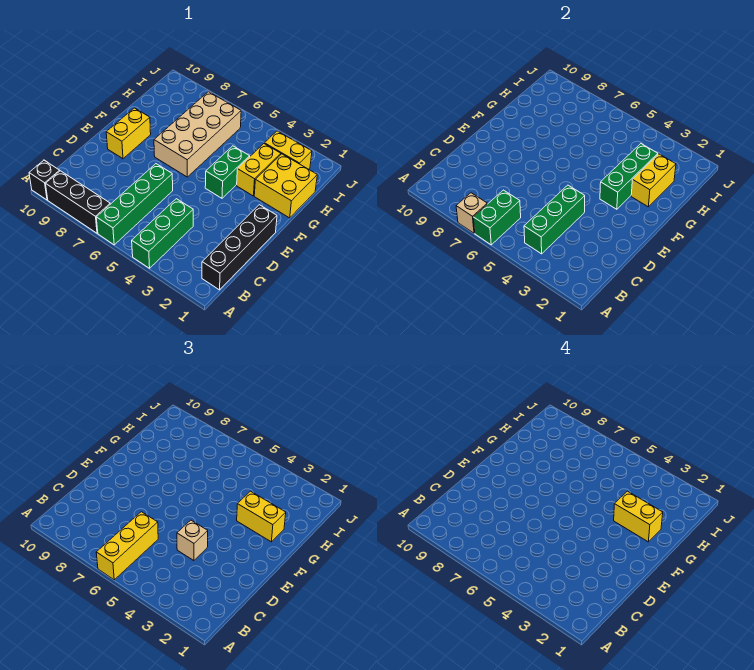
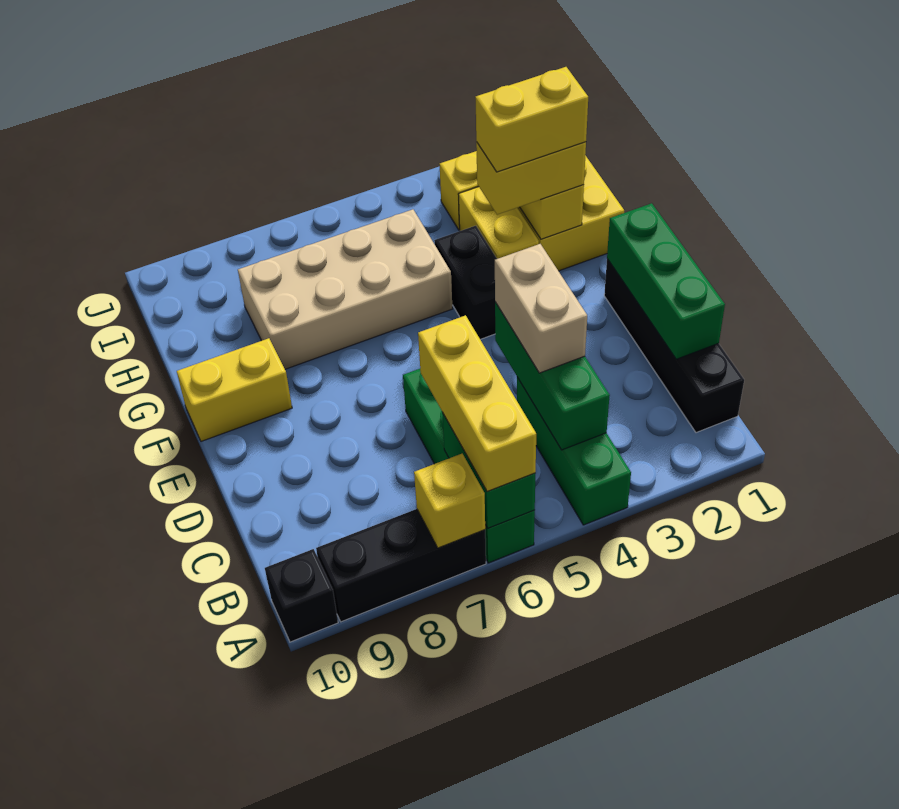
tan brick A7 level 2 -> yellow brick A7 level 2
tan brick D4 level 3 -> tan brick C4:D4 level 3
yellow brick E9:F9 level 1 -> yellow brick F9:F10 level 1
green brick F3:H3 level 2 -> green brick C1:E1 level 2
green brick F4:G4 level 1 -> black brick F4:G4 level 1
tan brick F6:I7 level 1 -> tan brick G5:H8 level 1

